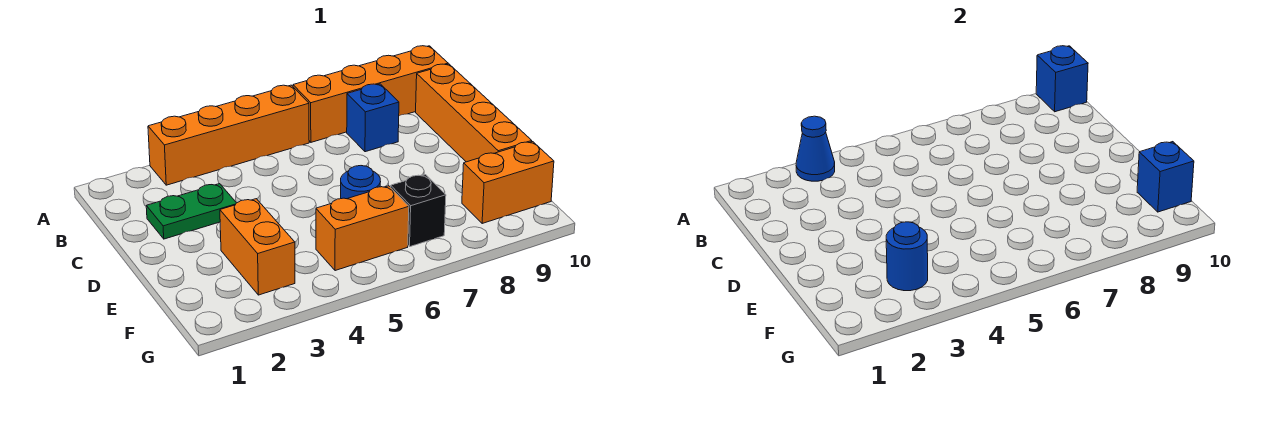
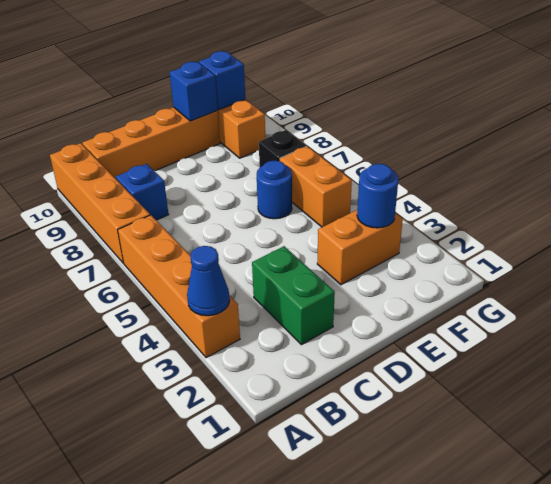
blue brick A10 level 2 -> blue brick E10 level 2
green plate C2:C3 level 1 -> green brick C2:C3 level 1

